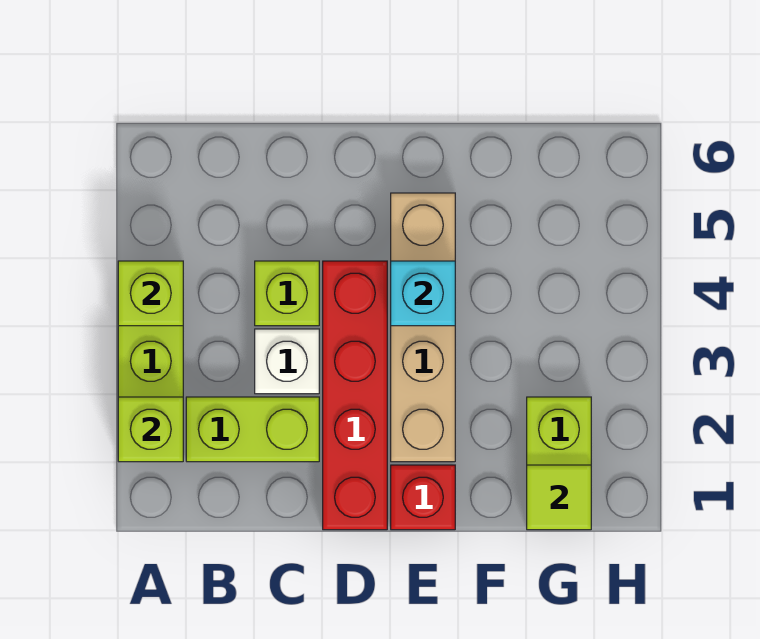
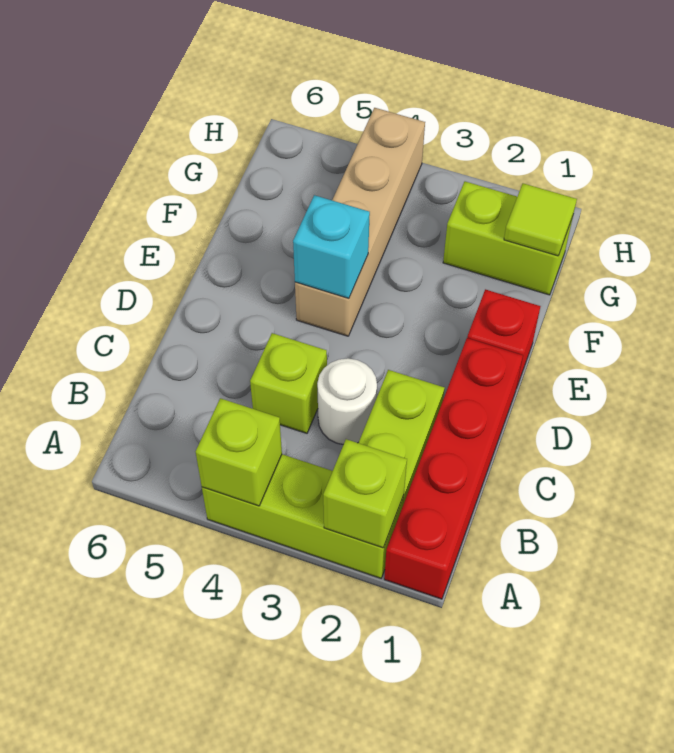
white brick C3 level 1 -> white round brick C3 level 1
red brick D1:D4 level 1 -> red brick A1:D1 level 1
tan brick E2:E5 level 1 -> tan brick E4:H4 level 1

